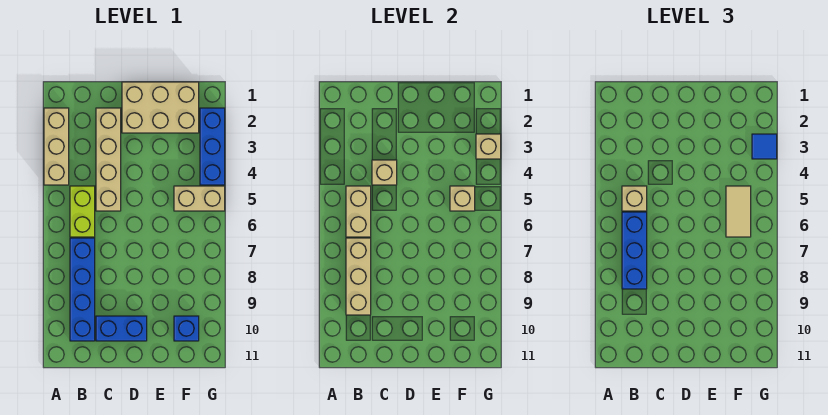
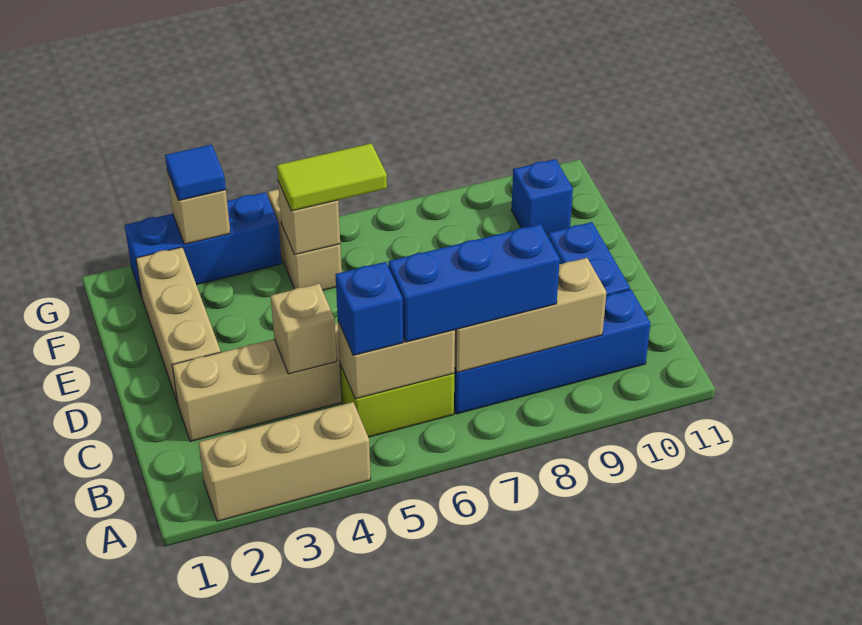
tan brick B5 level 3 -> blue brick B5 level 3
tan brick D1:F2 level 1 -> tan brick D2:F2 level 1
tan tile F5:F6 level 3 -> lime tile F5:F6 level 3

